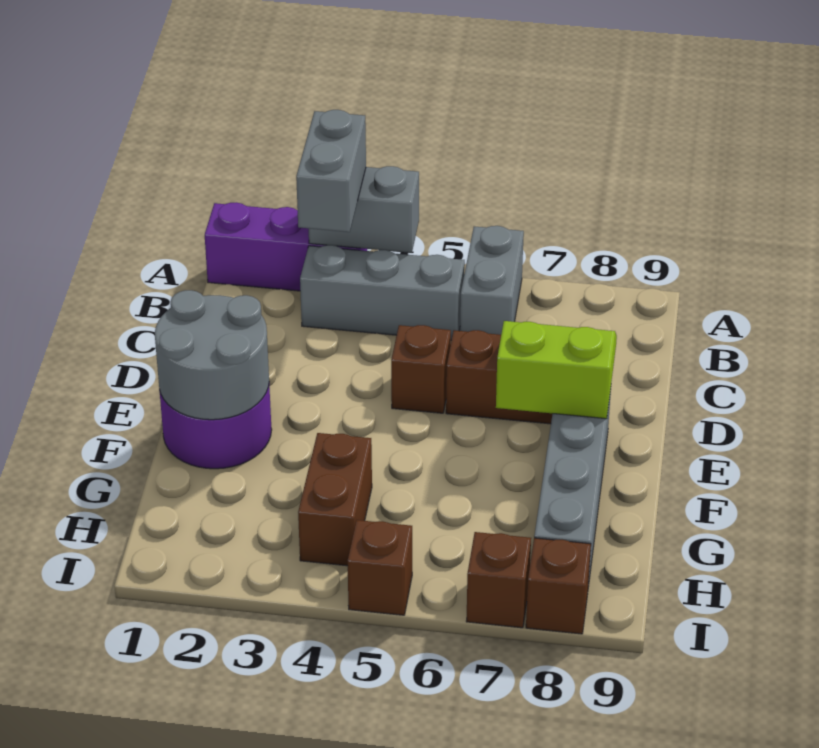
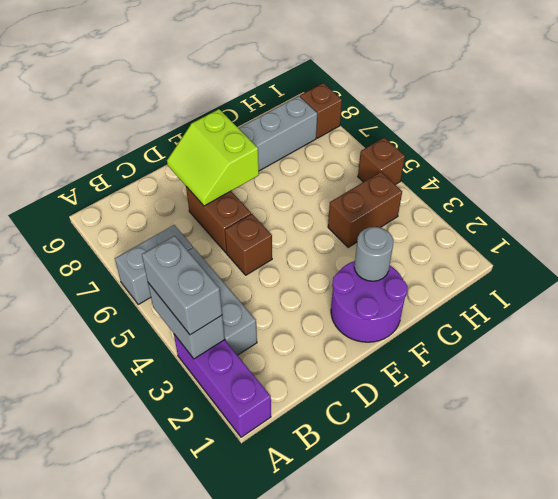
grey brick A3:B3 level 3 -> grey brick A3:A4 level 3
grey round brick E1:F2 level 2 -> grey round brick F2 level 2
brown brick I7 level 1 -> none

